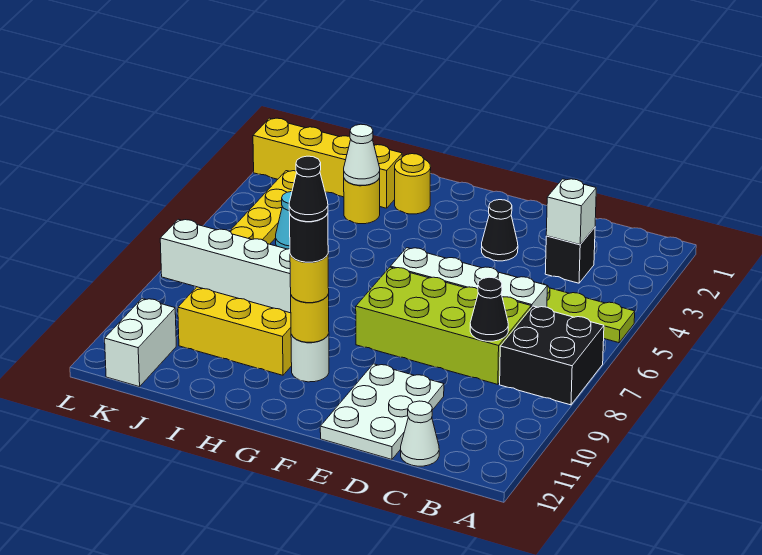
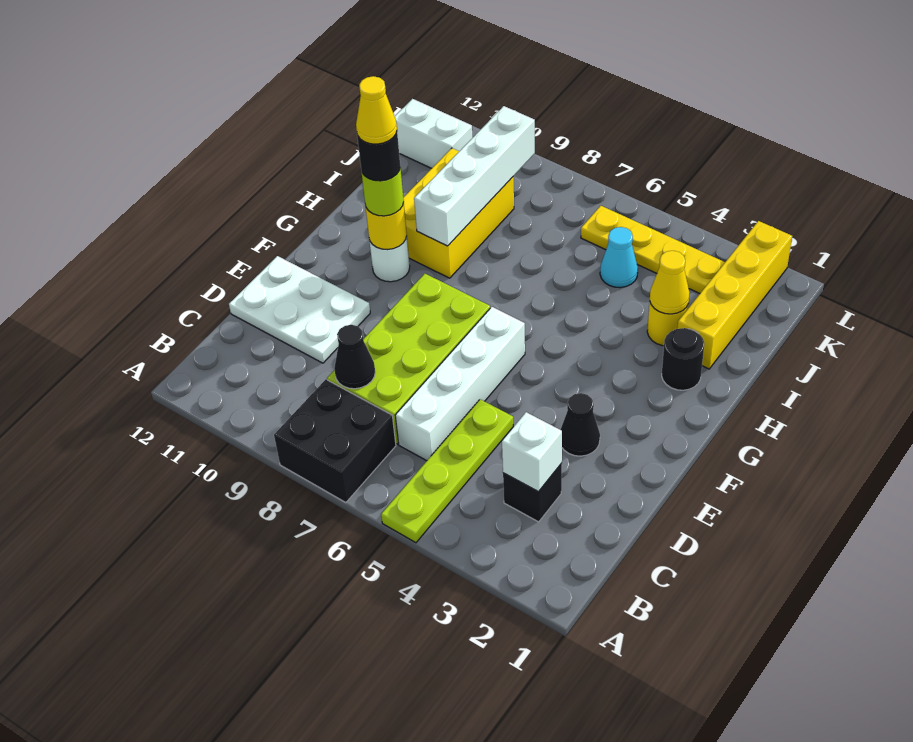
white cone C12 level 1 -> none
yellow round brick G10 level 3 -> lime round brick G10 level 3
black cone G10 level 5 -> yellow cone G10 level 5
yellow round brick H2 level 1 -> black round brick H2 level 1
white cone I3 level 2 -> yellow cone I3 level 2

